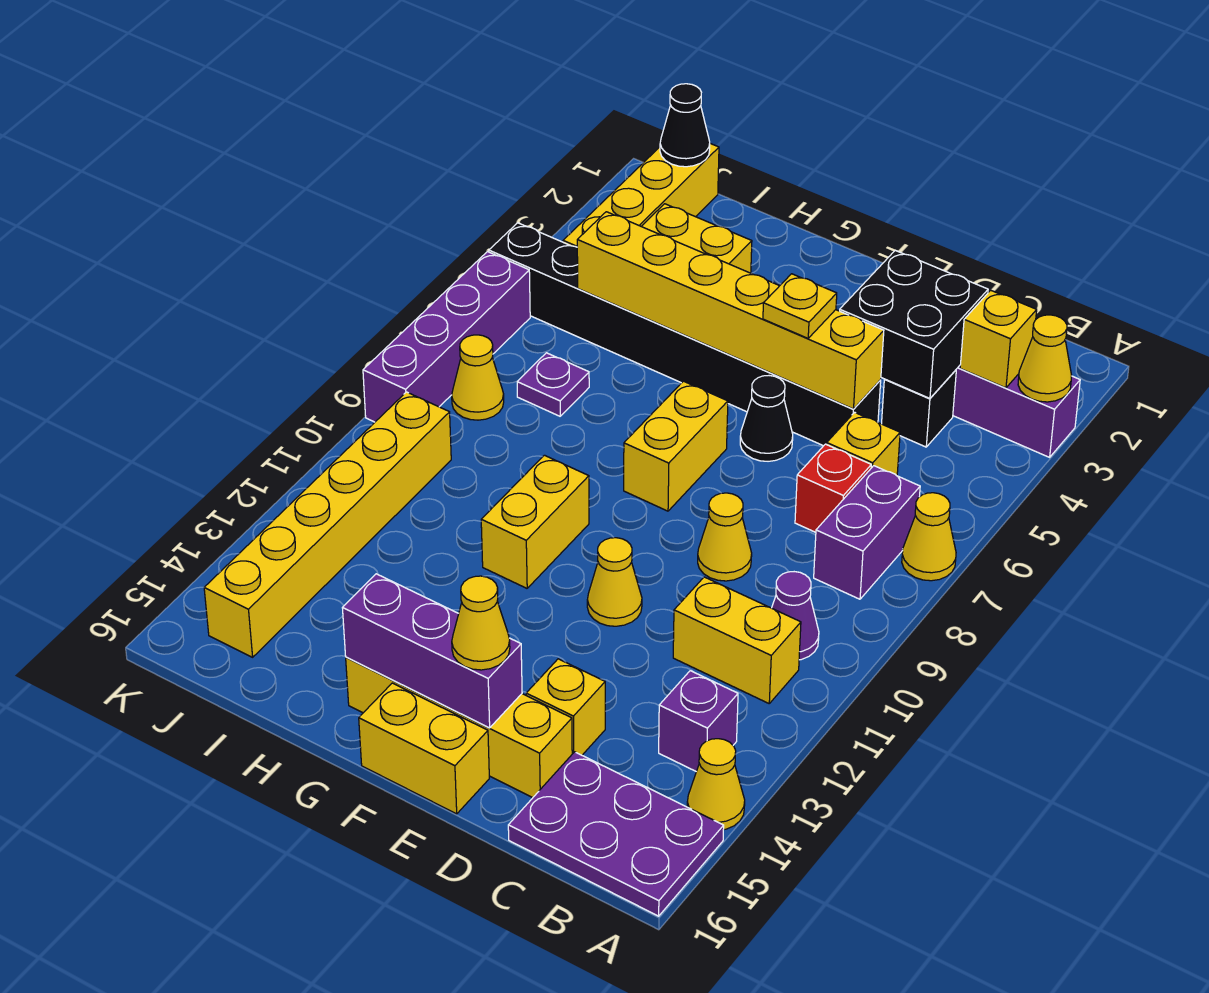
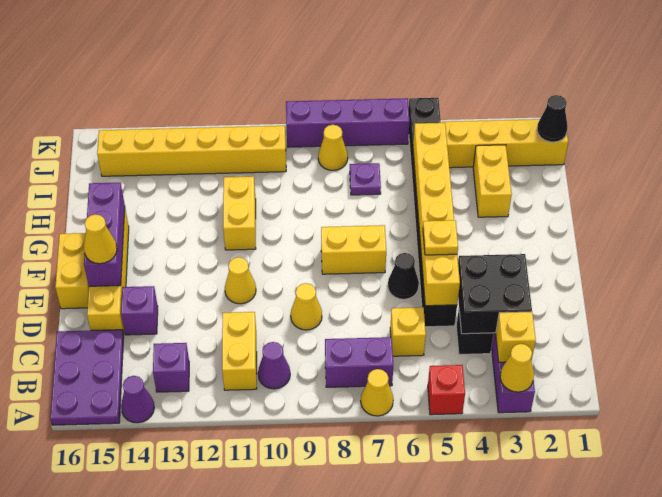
yellow cone A14 level 1 -> purple cone A14 level 1
red brick C7 level 1 -> red brick A5 level 1
yellow brick D14 level 1 -> purple brick D14 level 1
yellow brick G10:G11 level 1 -> yellow brick G11:H11 level 1

